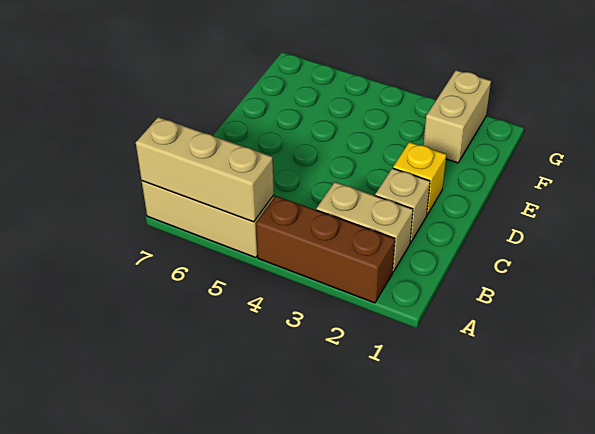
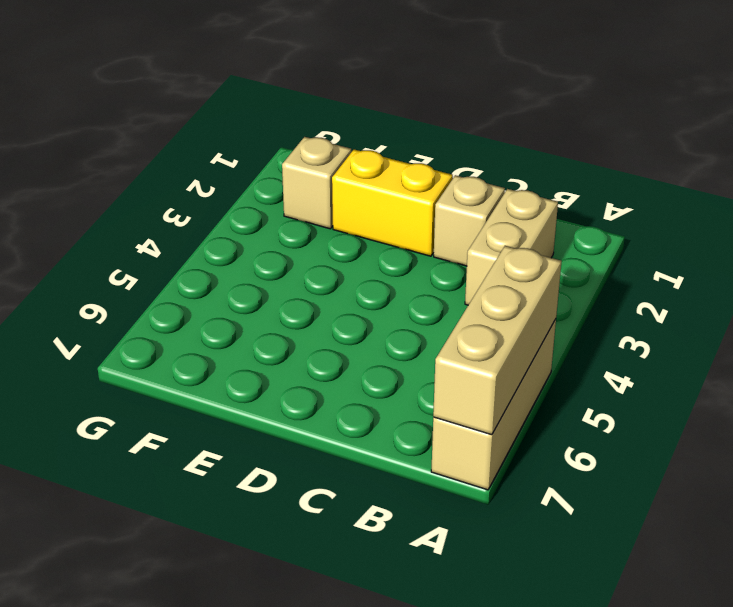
brown brick A2:A4 level 1 -> none
yellow brick D2 level 1 -> yellow brick D2:E2 level 1
tan brick F2:G2 level 1 -> tan brick F2 level 1

